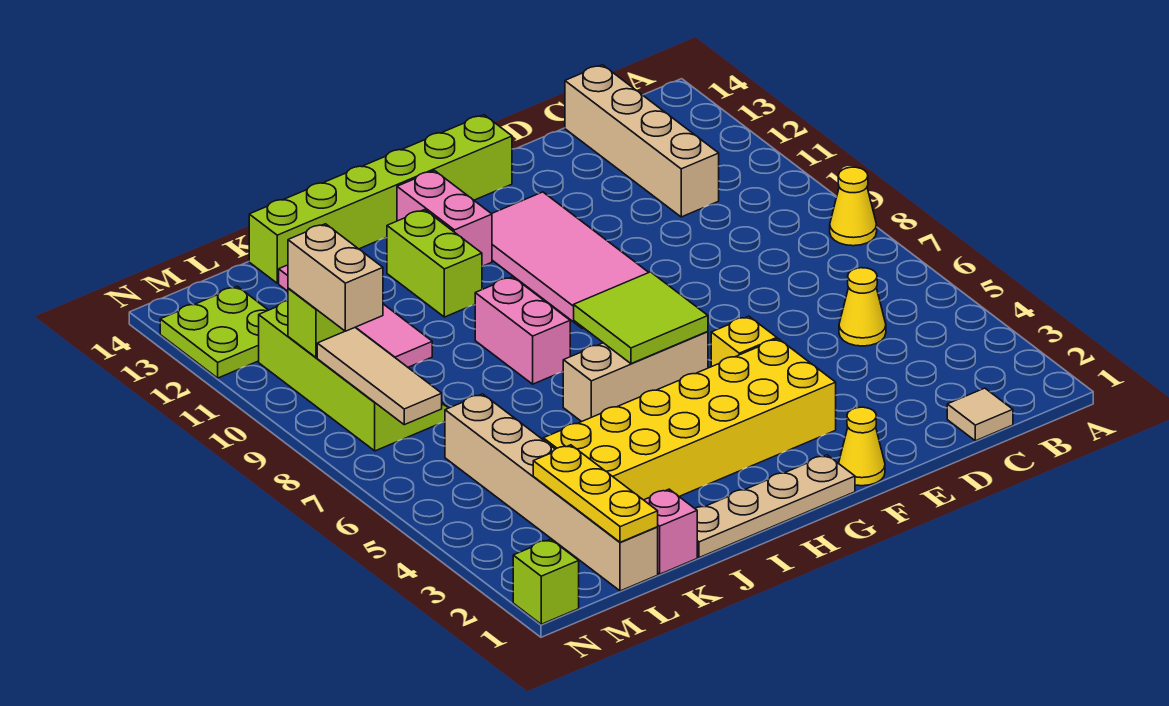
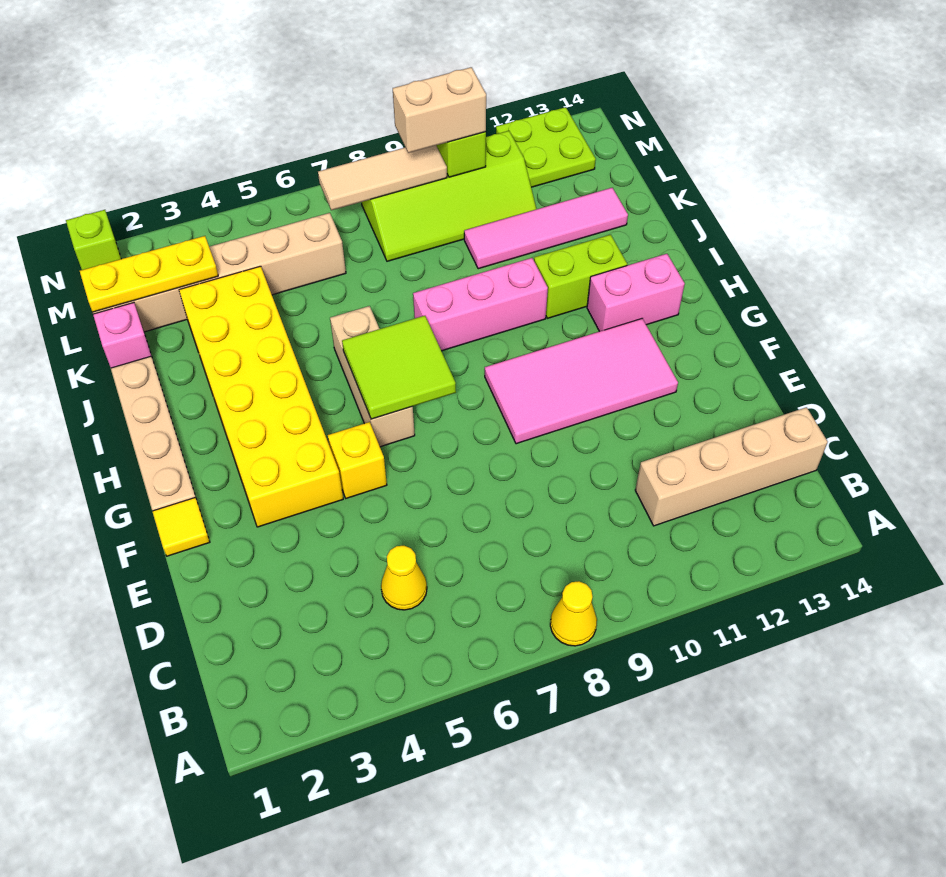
tan tile C1 level 1 -> none
yellow cone F1 level 1 -> yellow tile F1 level 1
lime brick F14:K14 level 1 -> none
pink brick I8:I9 level 1 -> pink brick I8:I10 level 1

